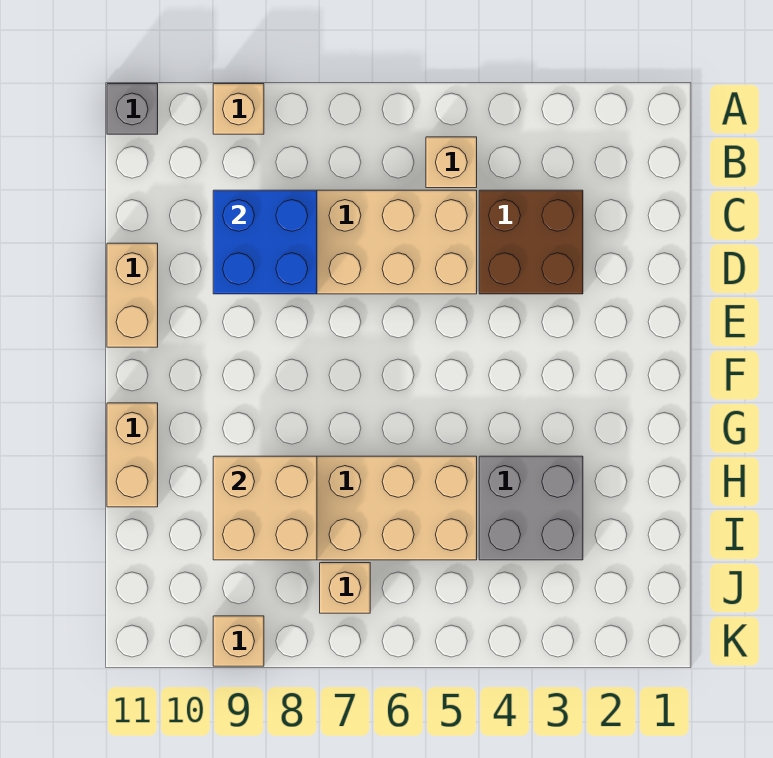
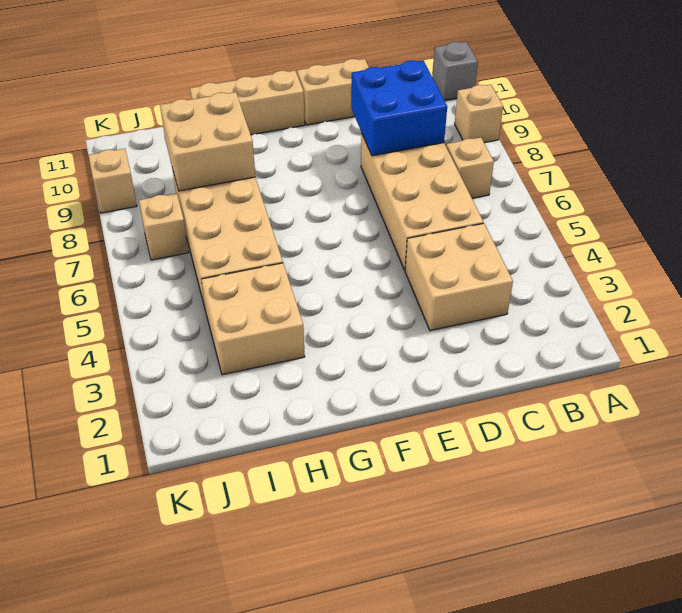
tan brick B5 level 1 -> tan brick B7 level 1
brown brick C3:D4 level 1 -> tan brick C3:D4 level 1
tan brick G11:H11 level 1 -> tan brick F11:H11 level 1
grey brick H3:I4 level 1 -> tan brick H3:I4 level 1

